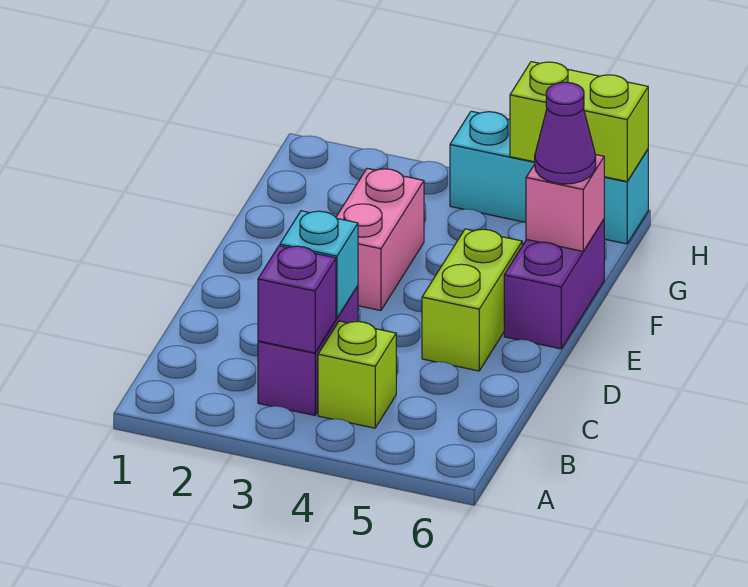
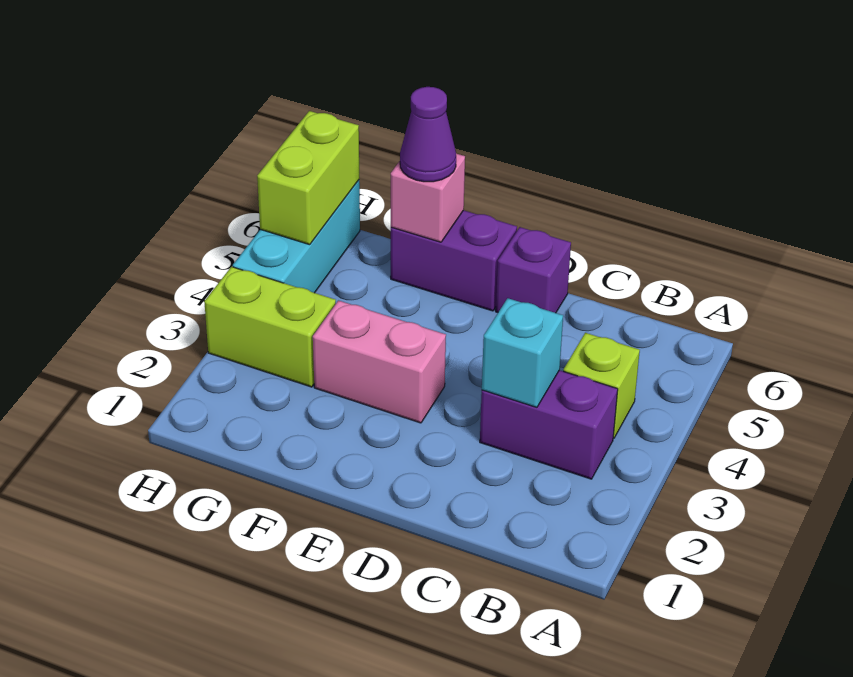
purple brick B3 level 2 -> purple brick D6 level 1
lime brick D5:E5 level 1 -> lime brick G3:H3 level 1

